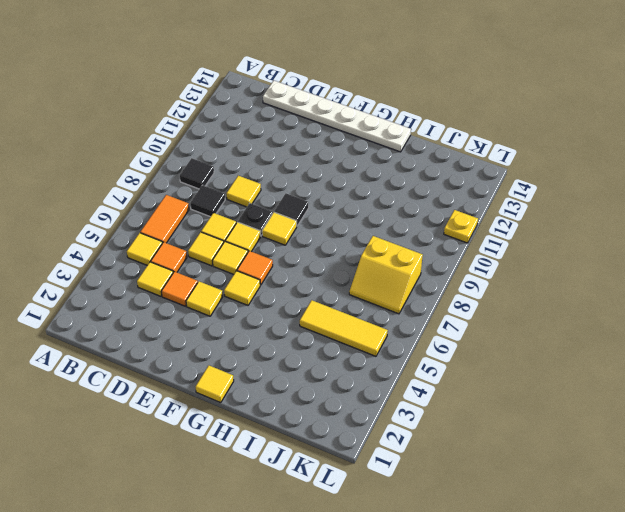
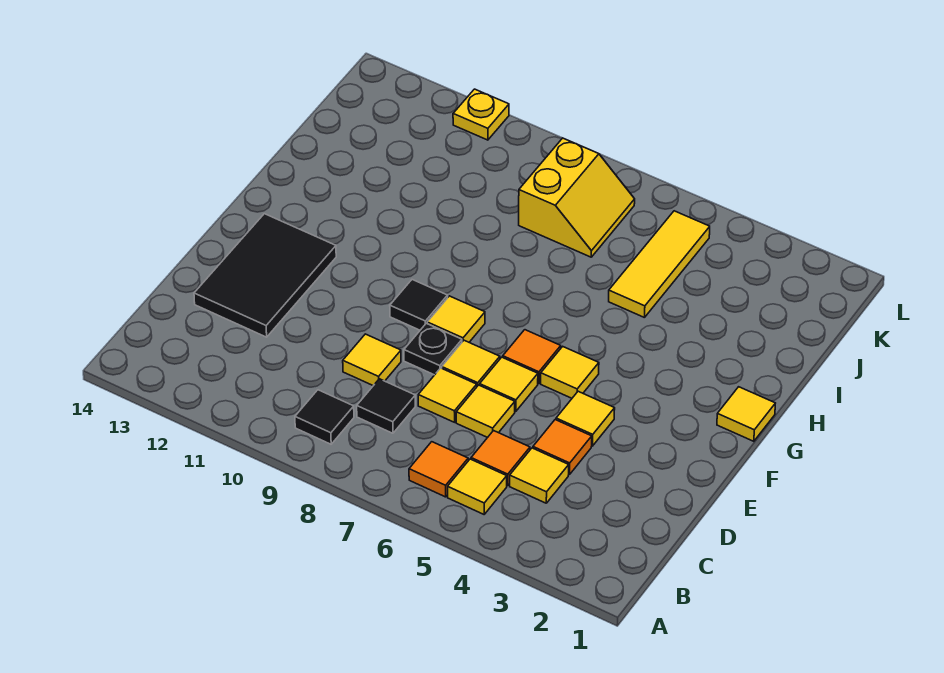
orange tile B6:B7 level 1 -> orange tile B6 level 1
white plate C14:H14 level 1 -> none
none -> black tile D12:F13 level 1

